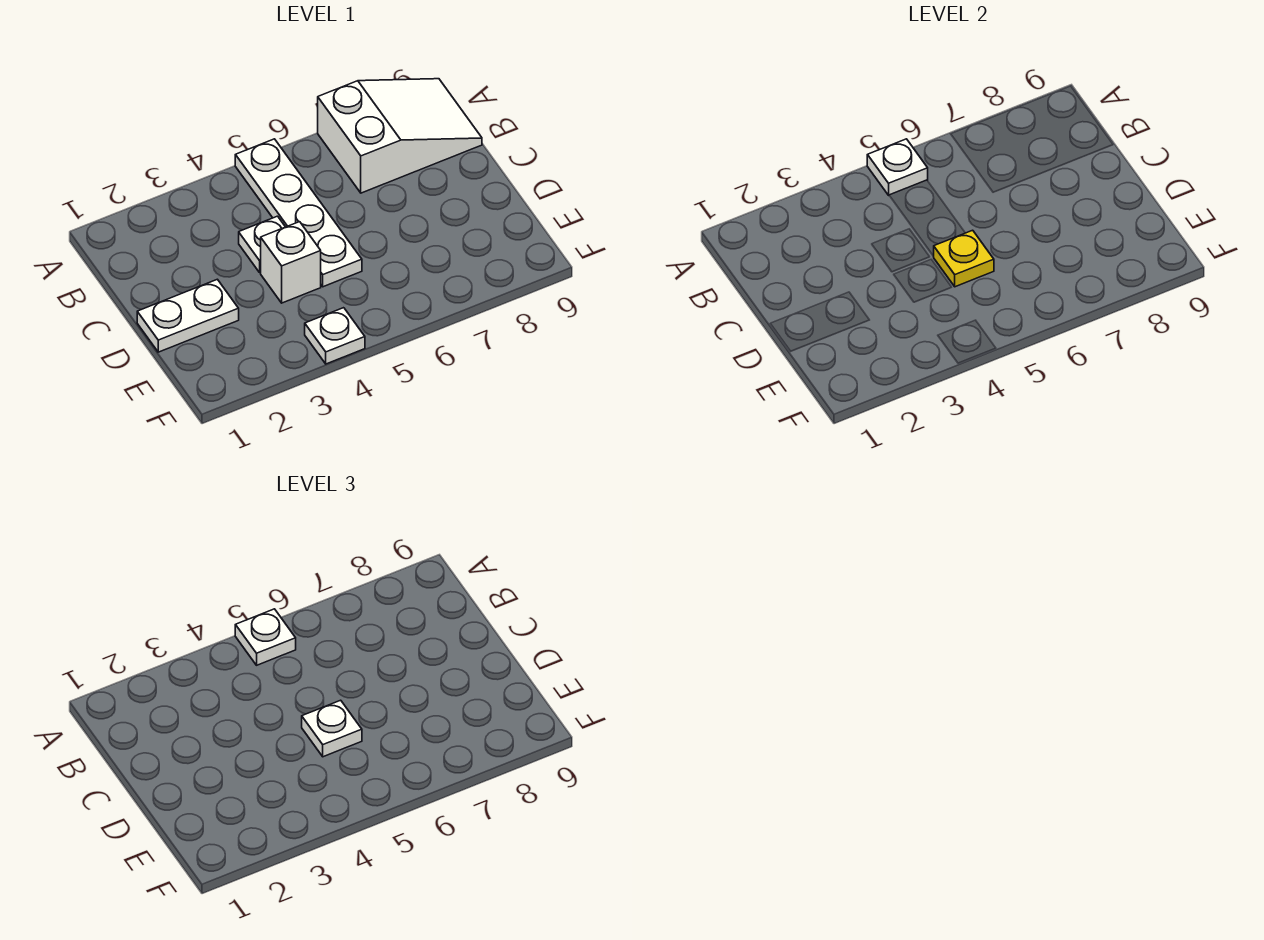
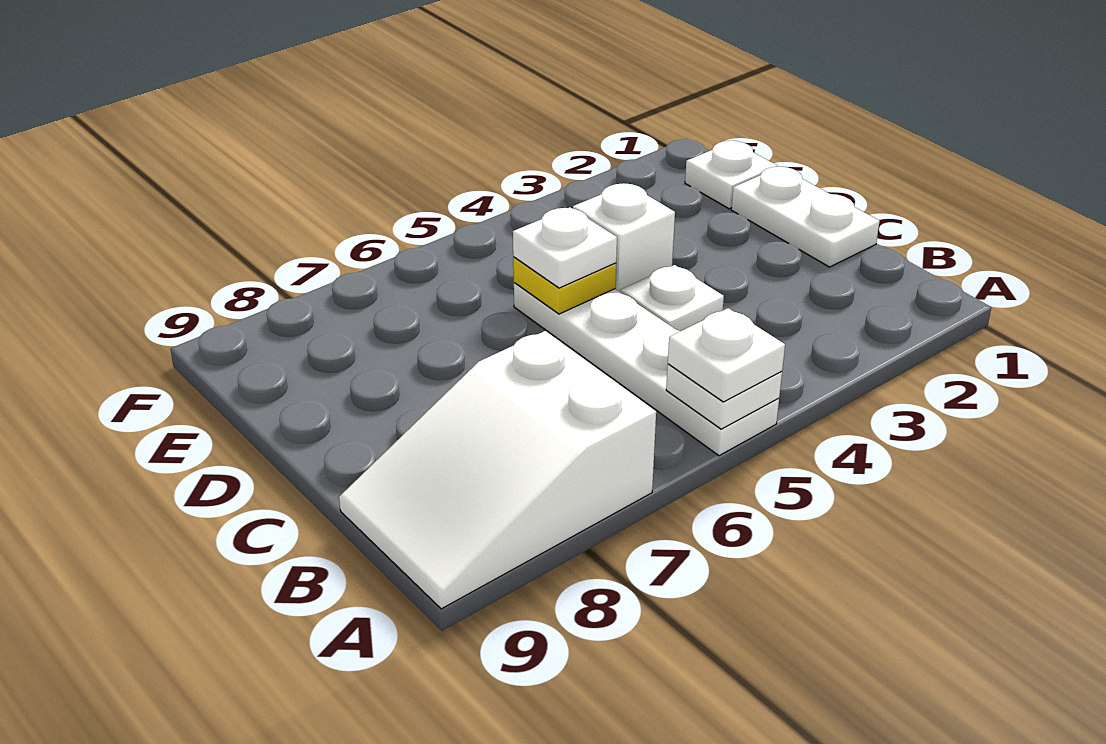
white plate D1:D2 level 1 -> white plate C1:D1 level 1
white plate F4 level 1 -> white plate E1 level 1

